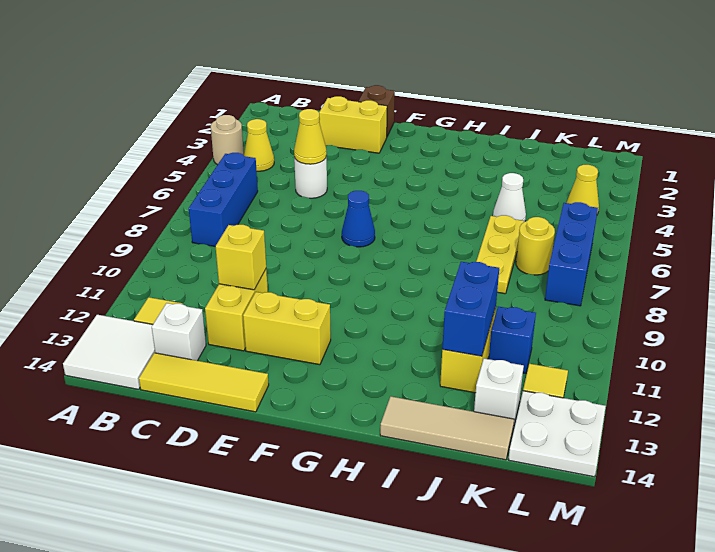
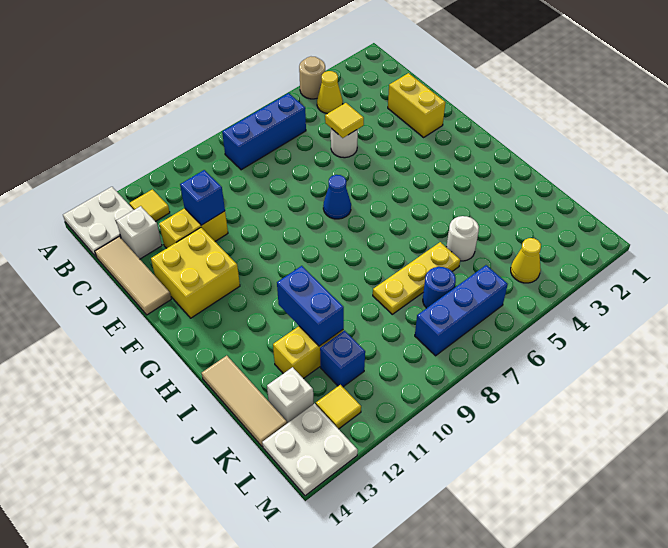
white tile A13:B14 level 1 -> white plate A13:B14 level 1
yellow tile C14:E14 level 1 -> tan tile C14:E14 level 1
yellow cone D5 level 2 -> yellow tile D5 level 2
yellow brick D11 level 2 -> blue brick D11 level 2
brown brick E1 level 1 -> none
yellow brick E12:F12 level 1 -> yellow brick E12:F13 level 1
white cone J5 level 1 -> white round brick J5 level 1
blue brick J11:J12 level 2 -> blue brick I11:J11 level 2
yellow round brick K7 level 1 -> blue round brick K7 level 1

